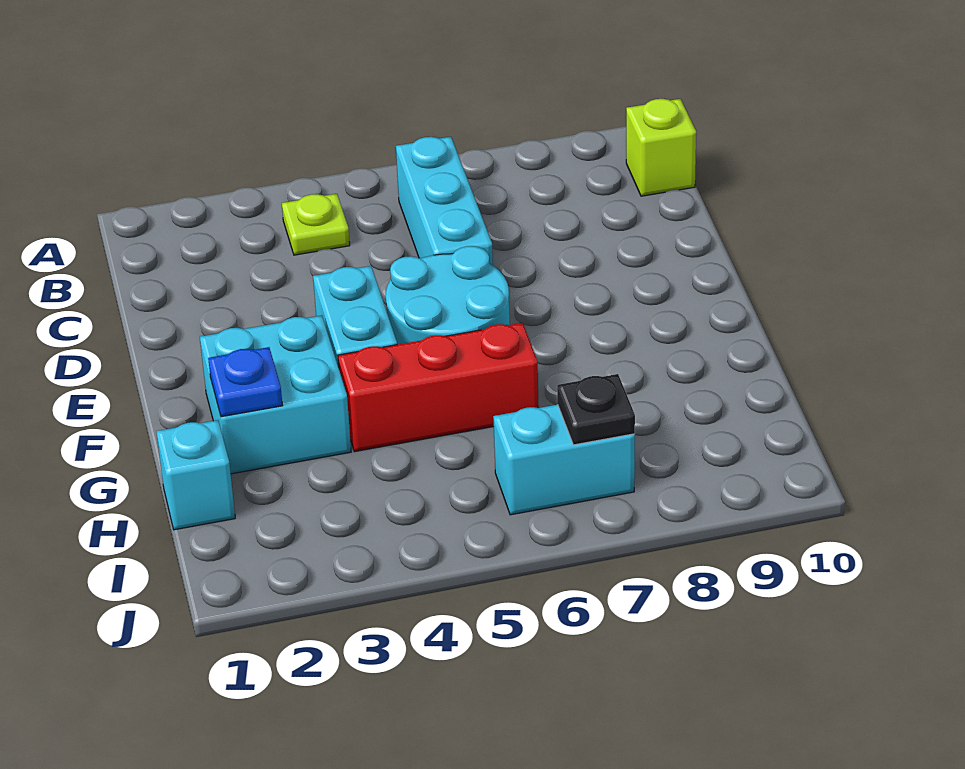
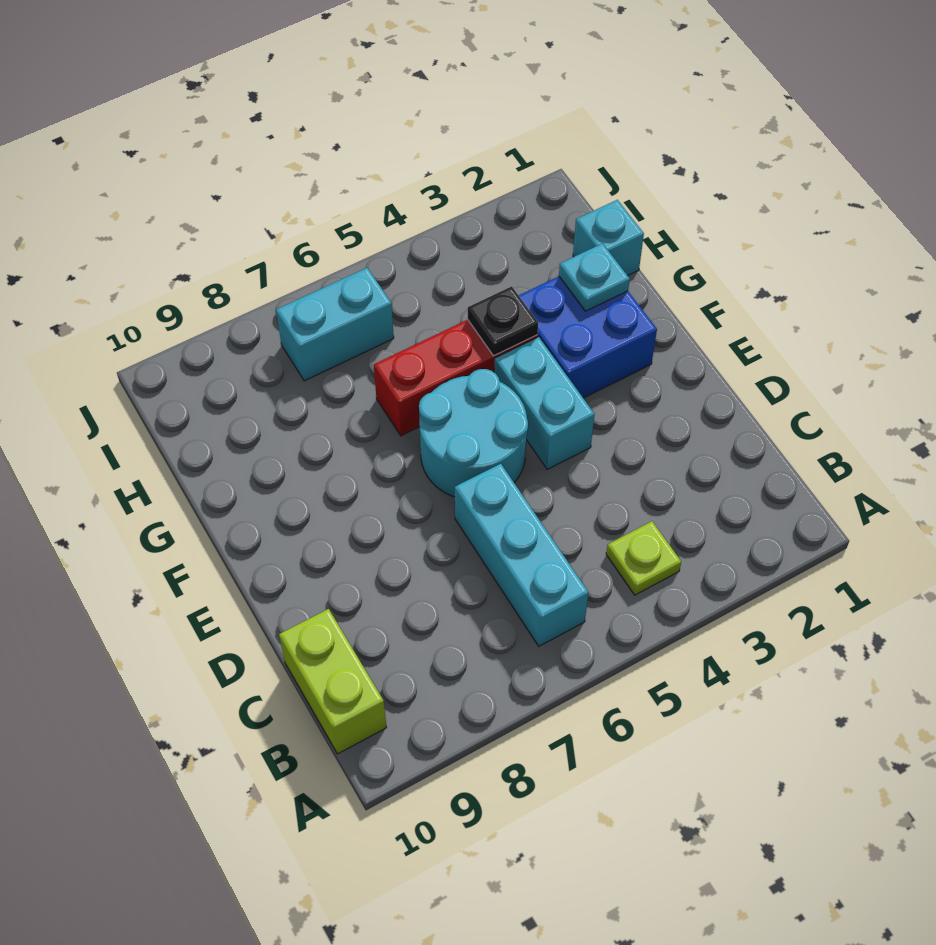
lime brick B10 level 1 -> lime brick B10:C10 level 1
cyan brick F2:G3 level 1 -> blue brick F2:G3 level 1
blue plate G2 level 2 -> cyan plate G2 level 2
black plate I7 level 2 -> black plate G4 level 2

